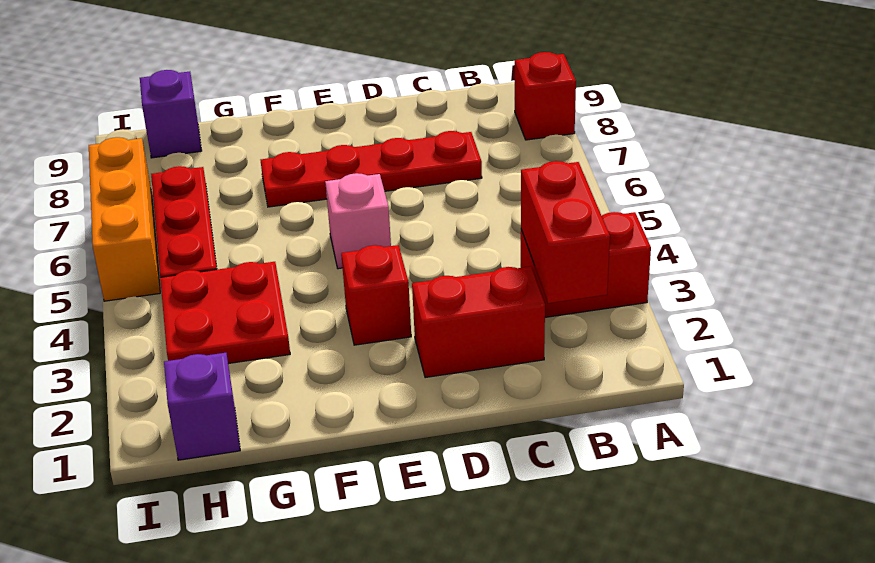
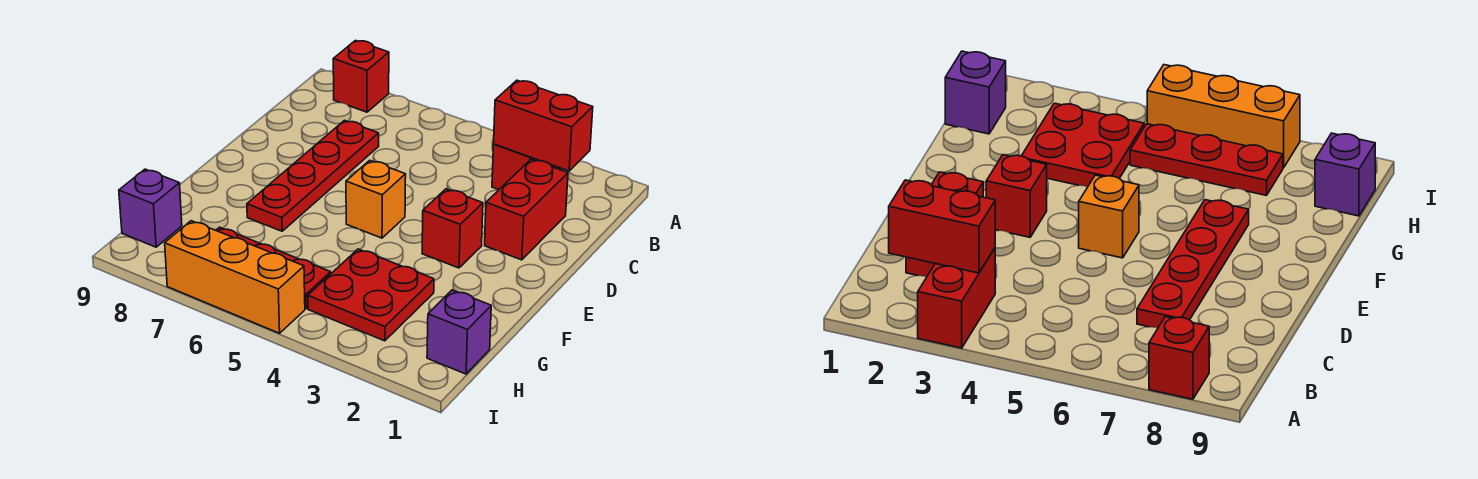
pink brick E5 level 1 -> orange brick E5 level 1

